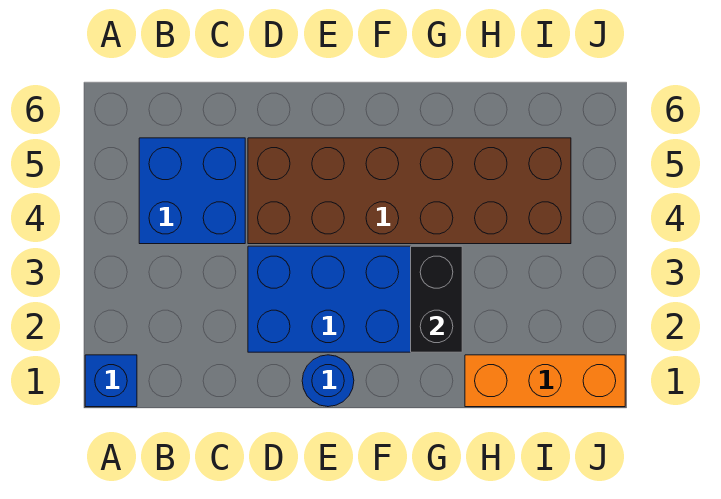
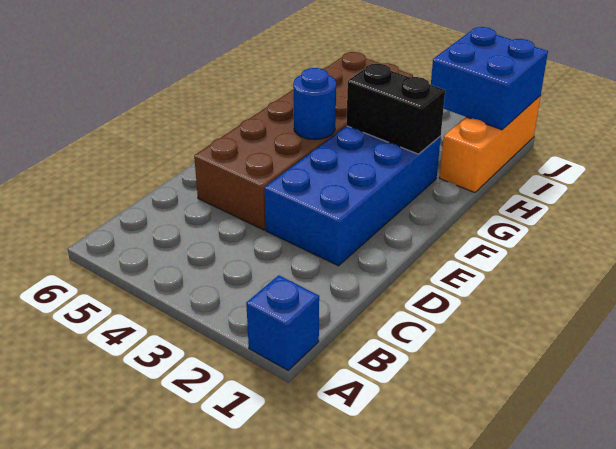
blue brick B4:C5 level 1 -> blue brick I1:J2 level 2
blue round brick E1 level 1 -> blue round brick F4 level 2

